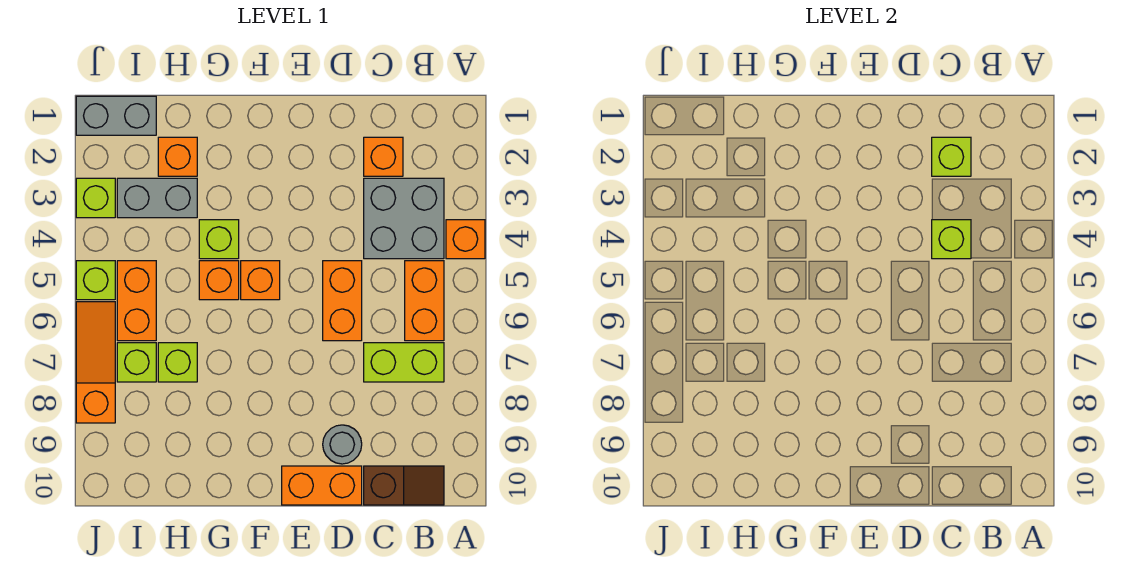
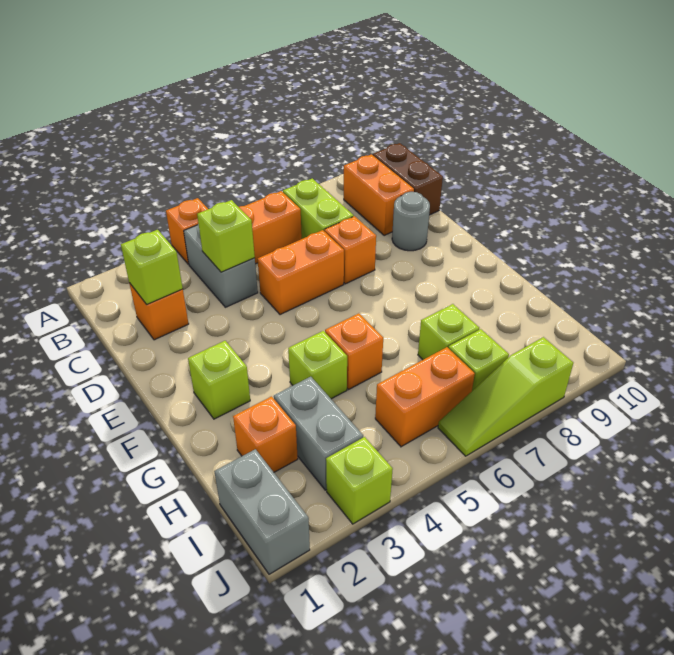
grey brick B3:C4 level 1 -> grey brick B4:C4 level 1
brown slope B10:C10 level 1 top C -> brown brick B10:C10 level 1
orange brick D10:E10 level 1 -> orange brick B9:C9 level 1
orange brick F5 level 1 -> orange brick D7 level 1
lime brick J5 level 1 -> lime brick F2 level 1
orange slope J6:J8 level 1 top 8 -> lime slope J6:J8 level 1 top 8

